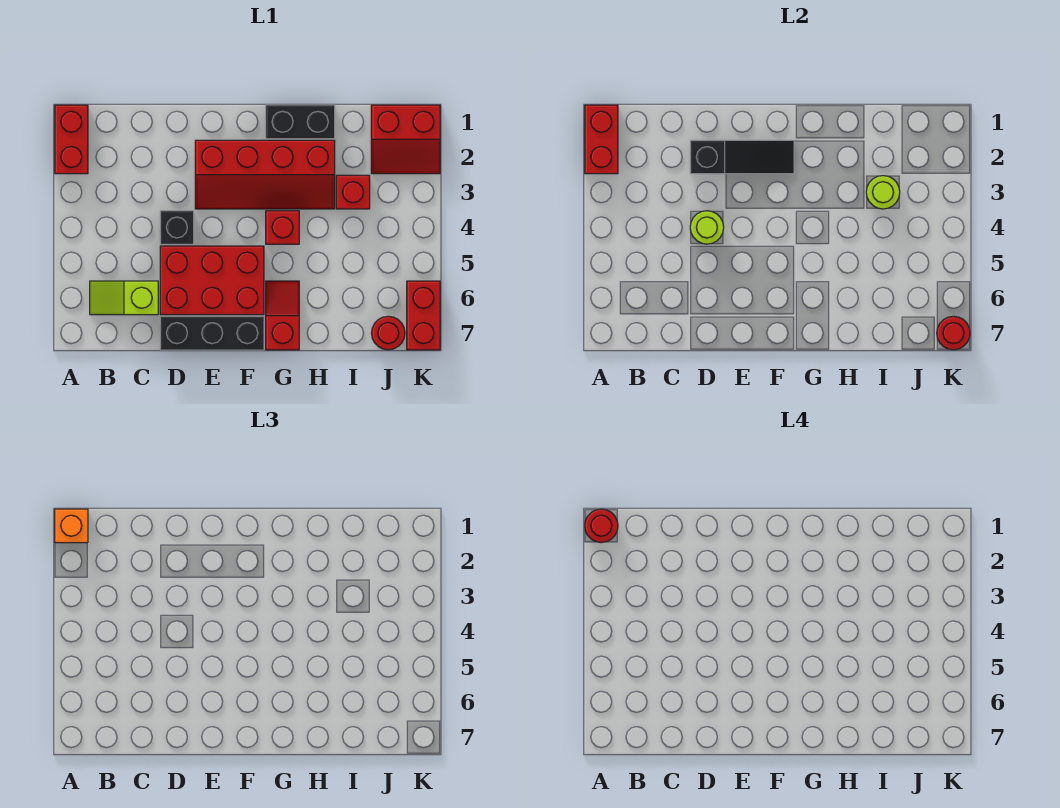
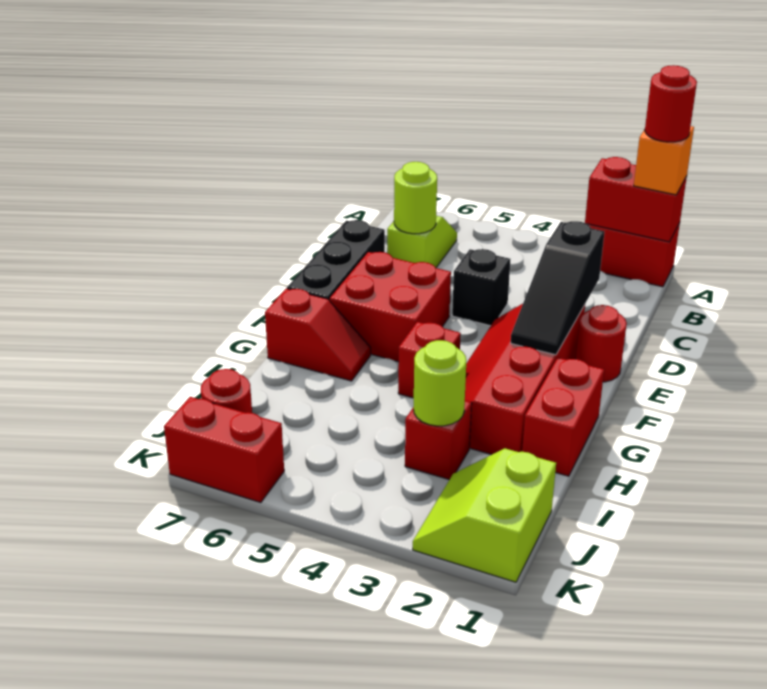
lime round brick D4 level 2 -> lime round brick C6 level 2
red brick D5:F6 level 1 -> red brick E5:F6 level 1
black brick G1:H1 level 1 -> red brick G1:H1 level 1
red slope J1:K2 level 1 top 1 -> lime slope J1:K2 level 1 top 1
red round brick K7 level 2 -> red round brick E1 level 1

